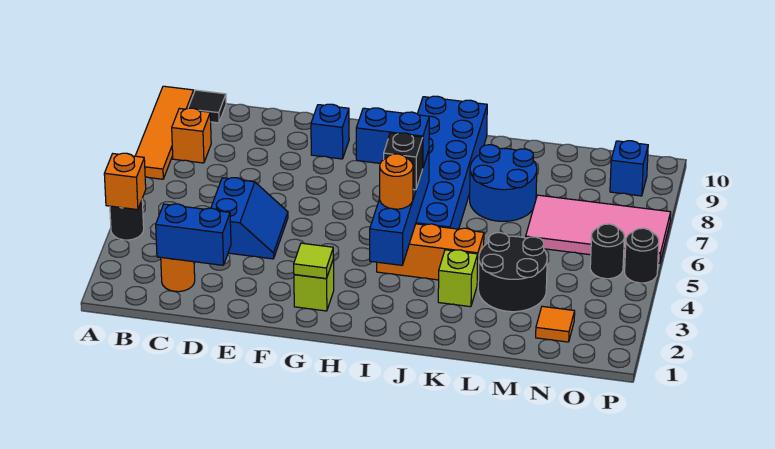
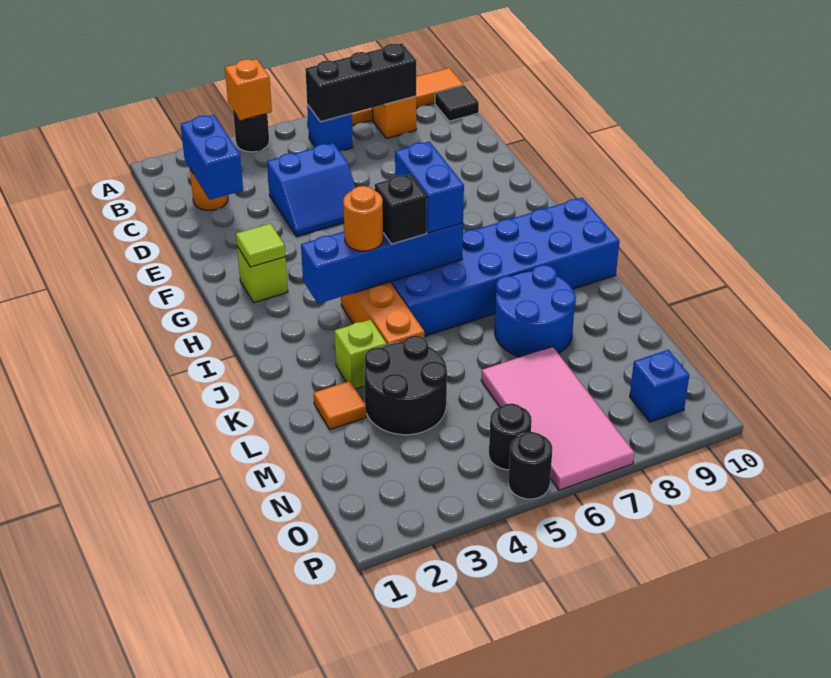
none -> black brick B6:B8 level 2
blue brick F9 level 1 -> blue brick B6 level 1
orange tile N2 level 1 -> orange tile L2 level 1

